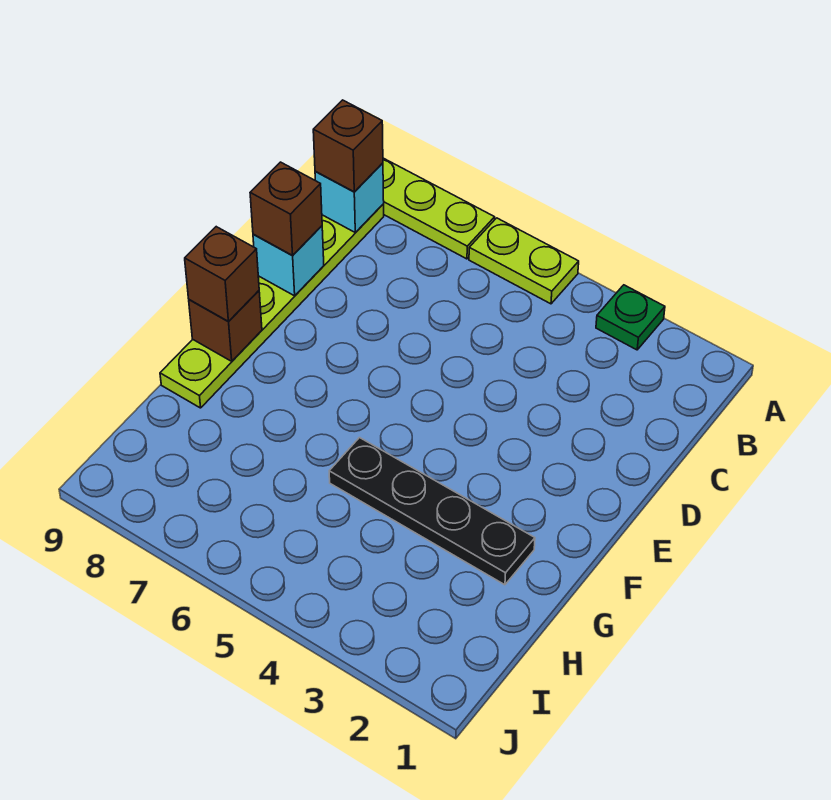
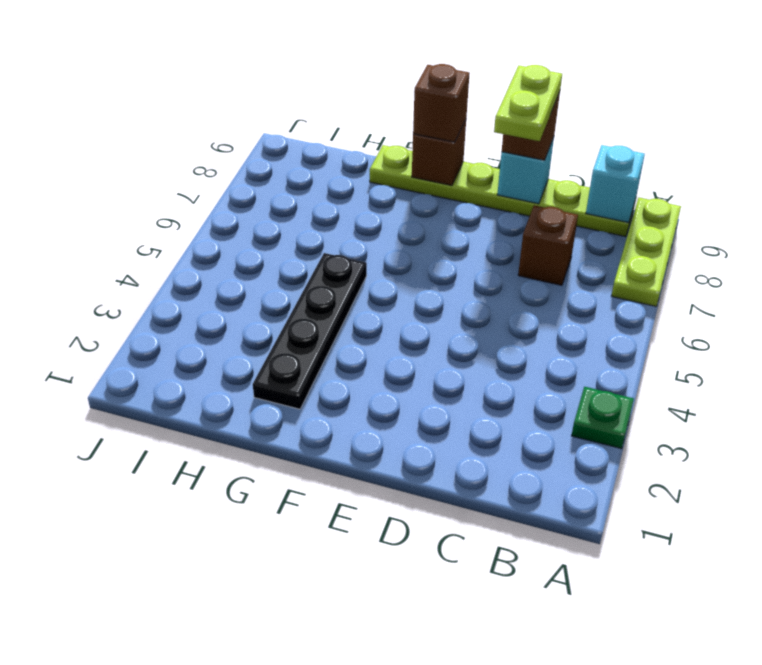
lime plate A5:A6 level 1 -> lime plate D8:D9 level 4
brown brick B9 level 3 -> brown brick C7 level 1

